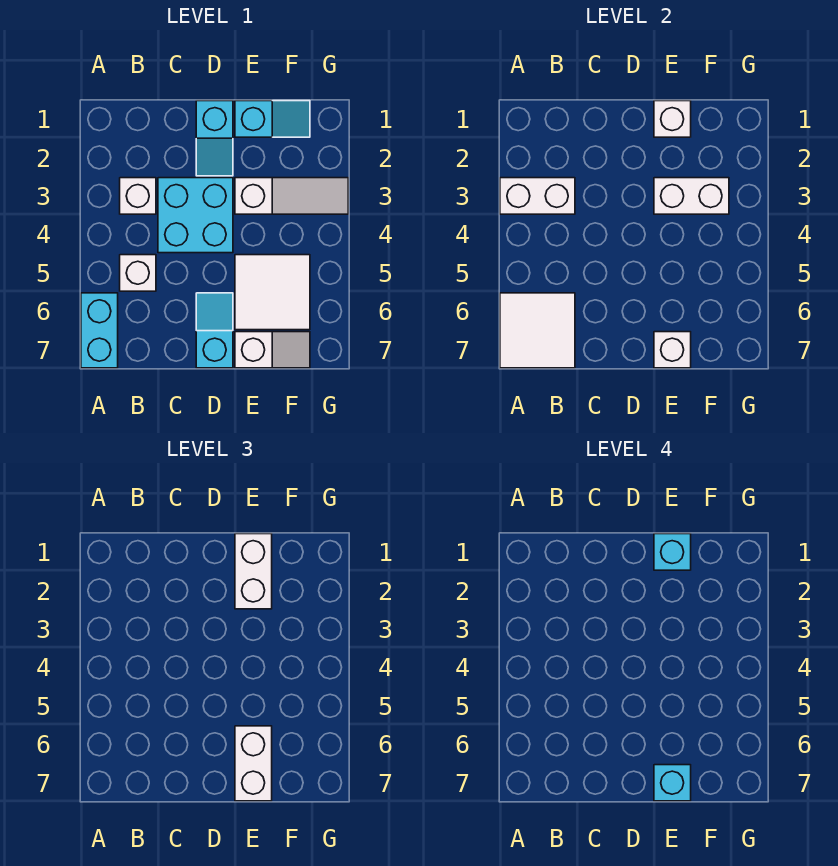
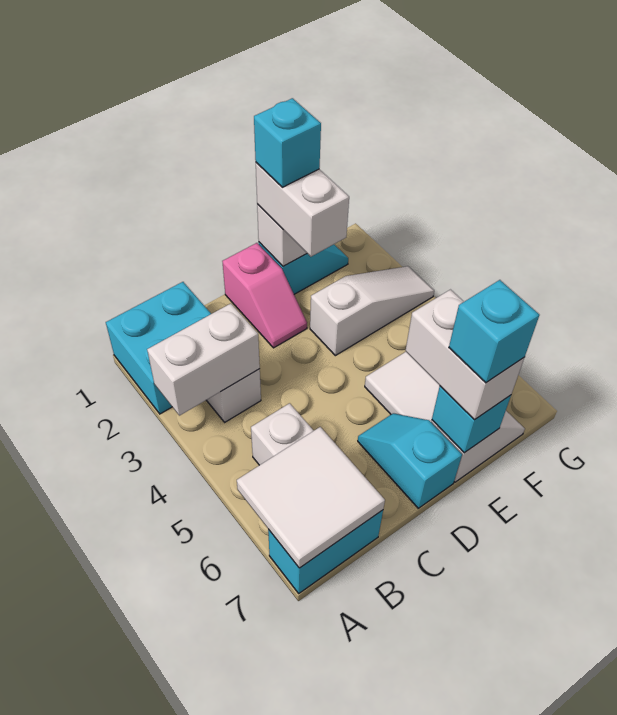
cyan brick A6:A7 level 1 -> cyan brick A7:B7 level 1
cyan brick C3:D4 level 1 -> cyan brick A1:B2 level 1
cyan slope D1:D2 level 1 top 1 -> pink slope D1:D2 level 1 top 1
white brick E3:F3 level 2 -> none
white brick E7 level 2 -> cyan brick E7 level 2

